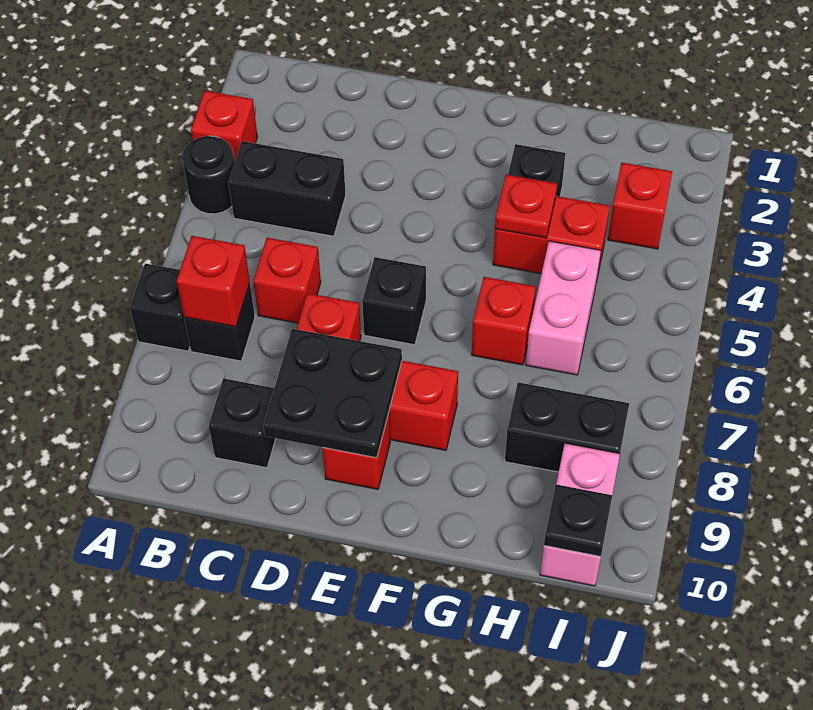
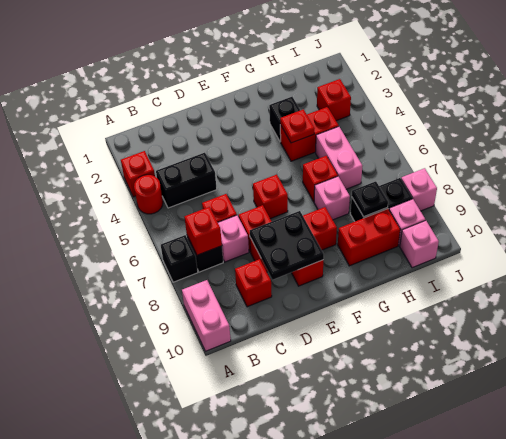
black round brick A4 level 1 -> red round brick A4 level 1
none -> pink brick A9:A10 level 1
none -> pink brick C7 level 1
black brick C9 level 1 -> red brick C9 level 1
black brick E6 level 1 -> red brick E6 level 1
none -> pink brick G7 level 1
none -> red brick G9:H9 level 1
black plate I10 level 2 -> black plate H8 level 2
none -> pink brick J8 level 1

